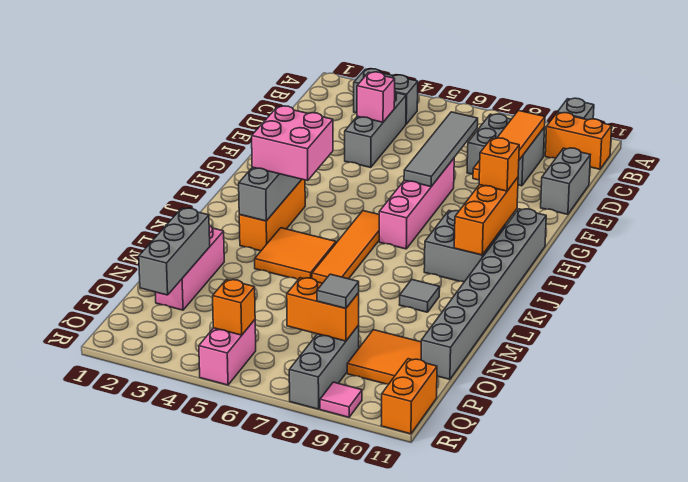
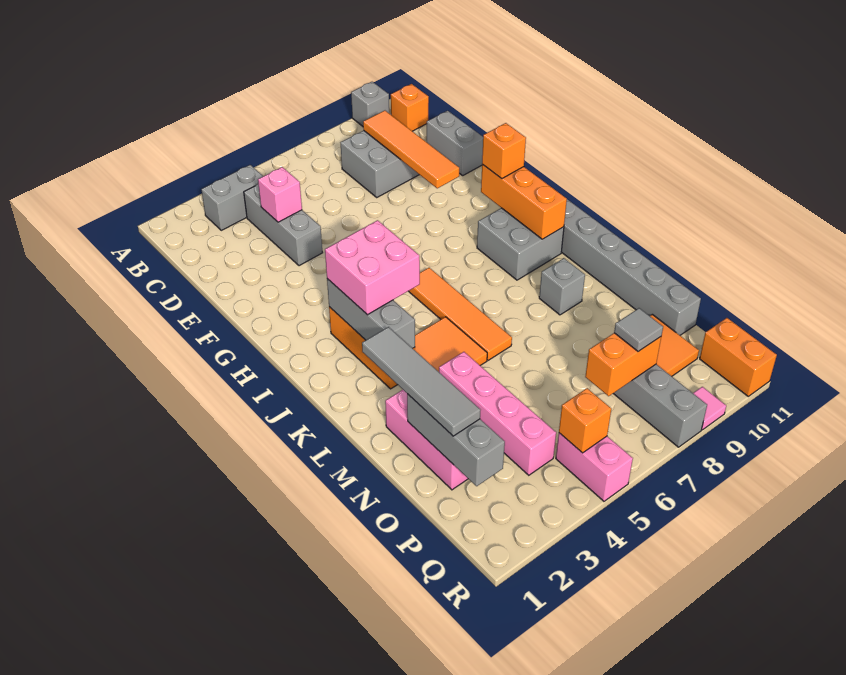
orange brick B10:B11 level 1 -> orange brick B11 level 1
grey tile D7:G7 level 2 -> grey tile L2:O2 level 3
pink brick F7:I7 level 1 -> pink brick M4:P4 level 1
grey tile L9 level 1 -> grey brick L9 level 1

